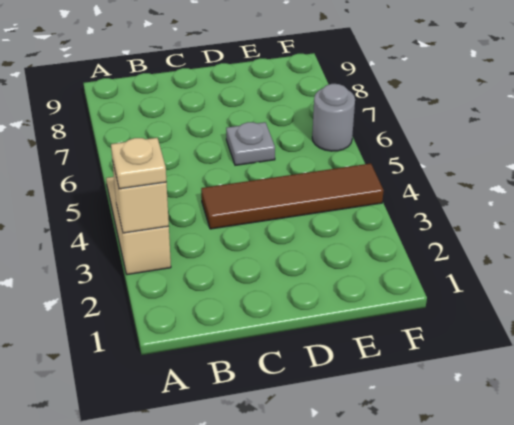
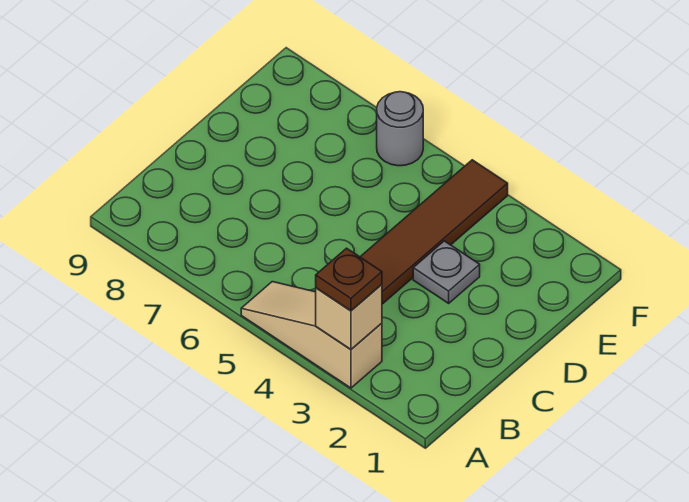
tan plate A3 level 3 -> brown plate A3 level 3
grey plate D6 level 1 -> grey plate D3 level 1

